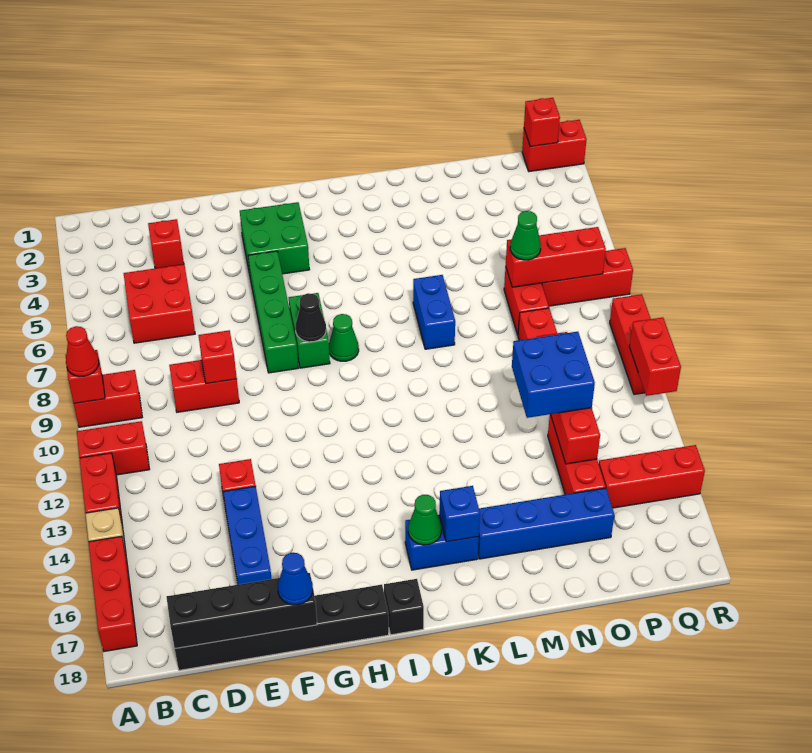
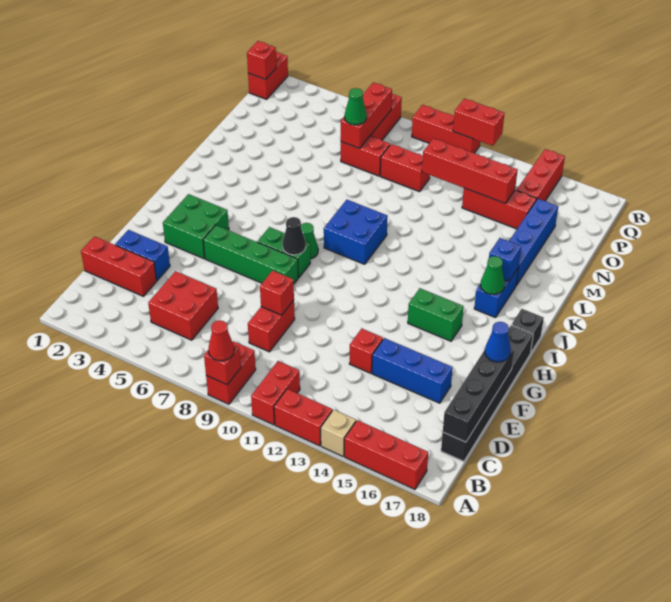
red brick D3 level 1 -> red brick D1:D3 level 1
none -> green brick H14:H15 level 1
blue brick L7:L8 level 1 -> blue brick E2:E3 level 1
blue brick N12:O13 level 3 -> blue brick J9:K10 level 1

